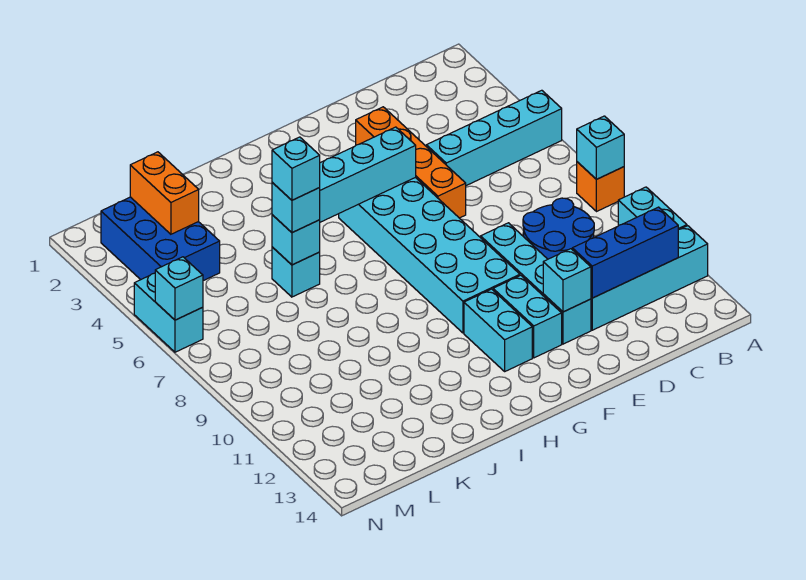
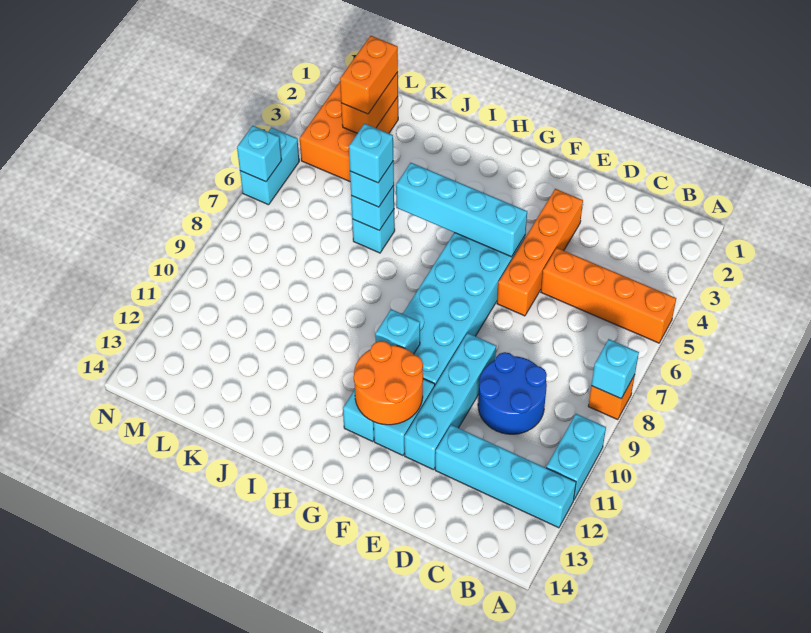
cyan brick A5:D5 level 1 -> orange brick A5:D5 level 1
blue brick B12:D12 level 2 -> none
cyan brick E12 level 2 -> cyan brick G10 level 2
none -> orange round brick F11:G12 level 2
blue brick L2:M4 level 1 -> orange brick L2:M4 level 1
none -> orange brick L2:L3 level 3

